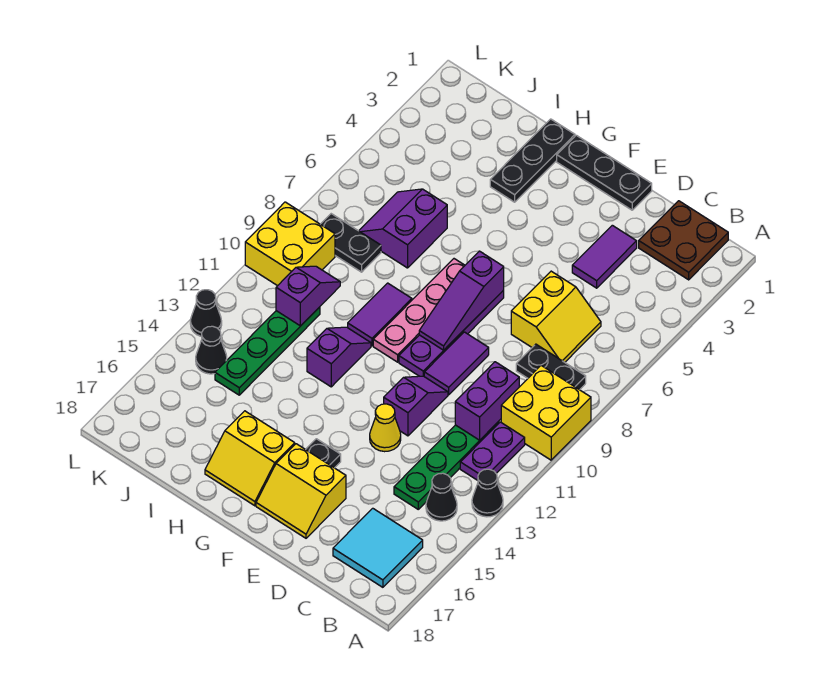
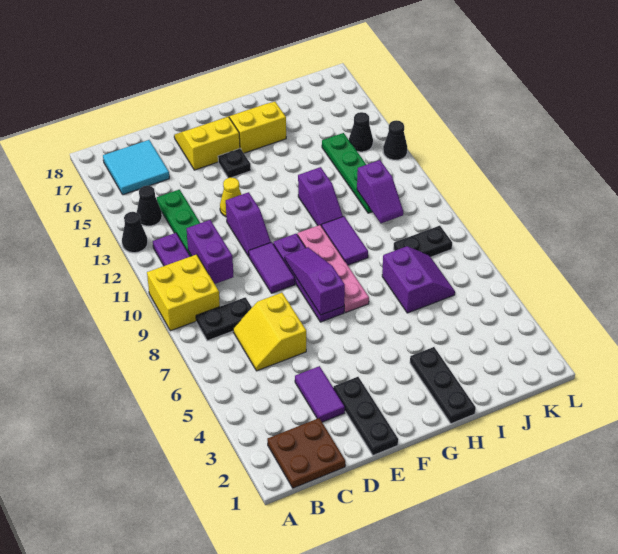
black plate E1:G1 level 1 -> black plate E1:E3 level 1
yellow brick K9:L10 level 1 -> none

